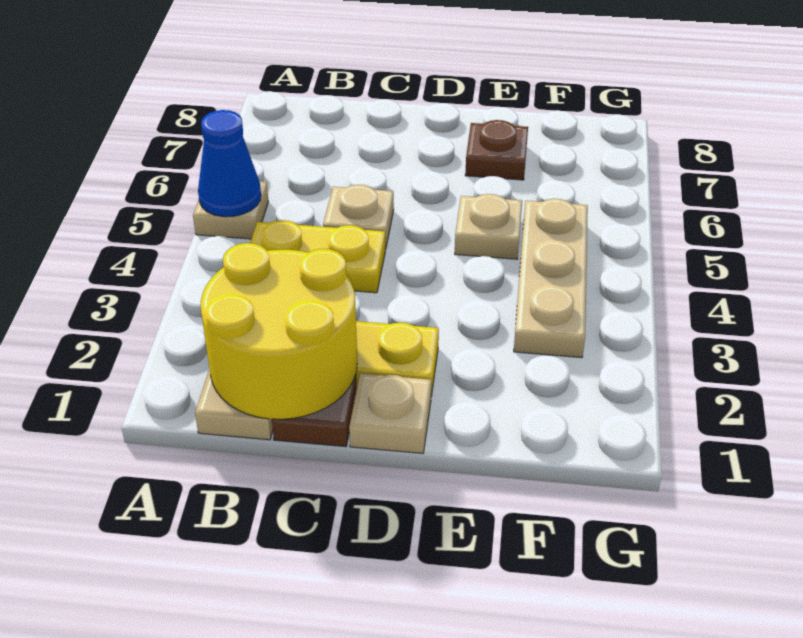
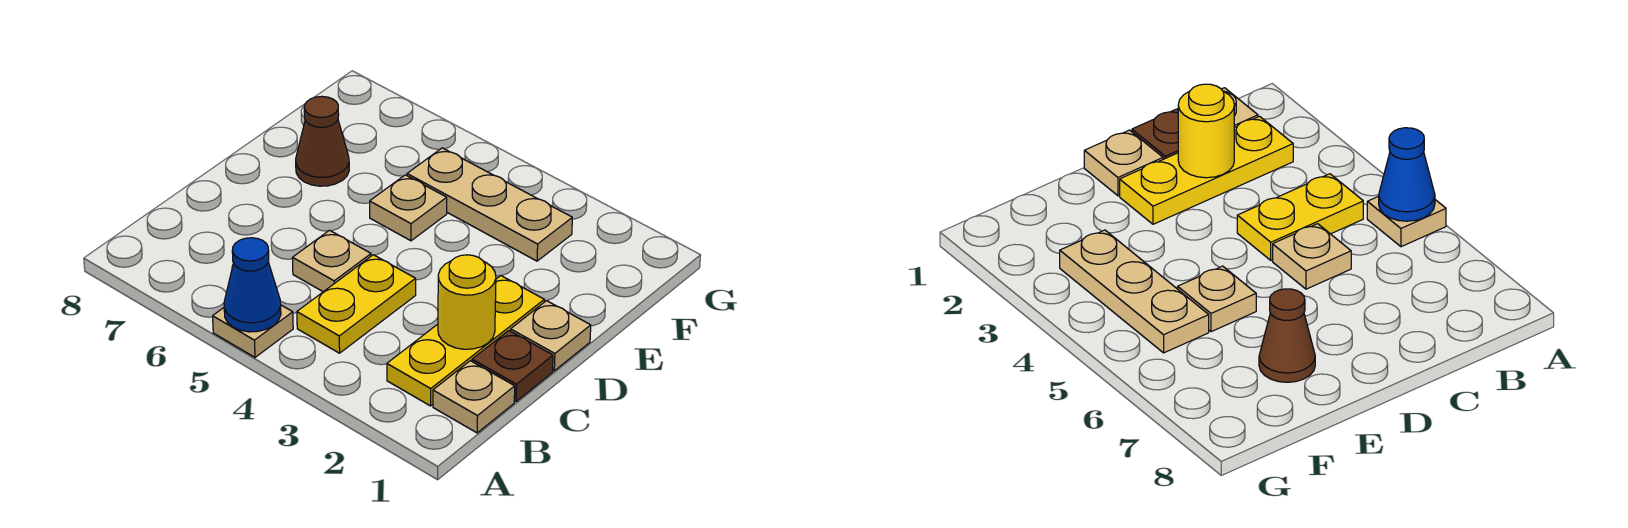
yellow round brick B1:C2 level 2 -> yellow round brick C2 level 2
brown plate E7 level 1 -> brown cone E7 level 1

